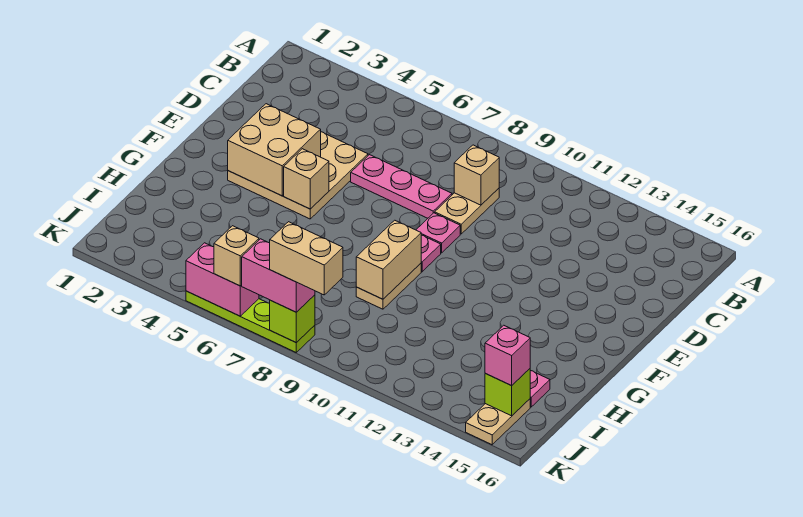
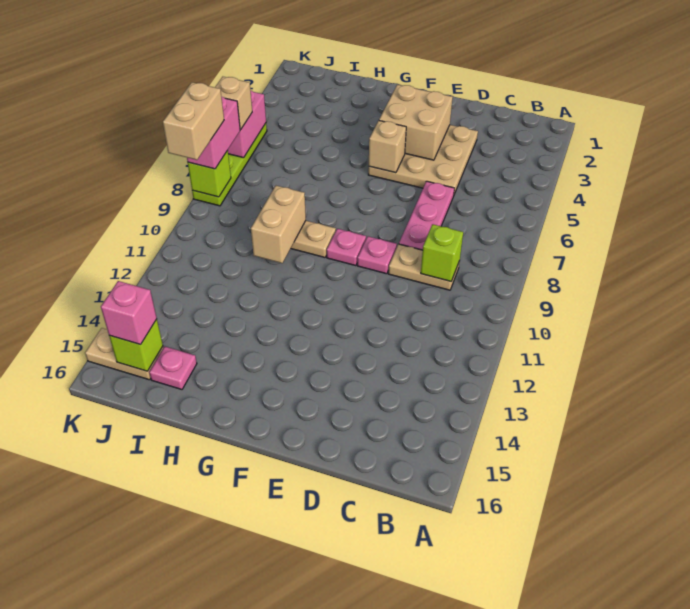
tan brick C9 level 2 -> lime brick C9 level 2
tan brick G9:H9 level 2 -> tan brick H9:H10 level 2

